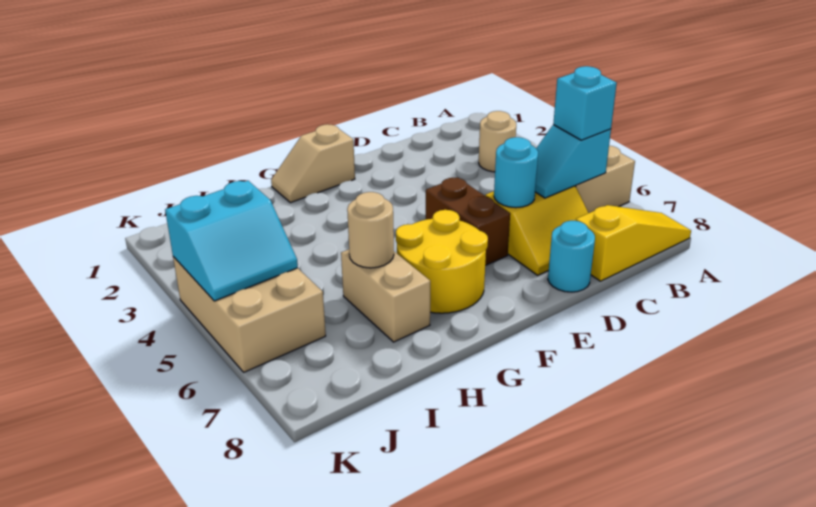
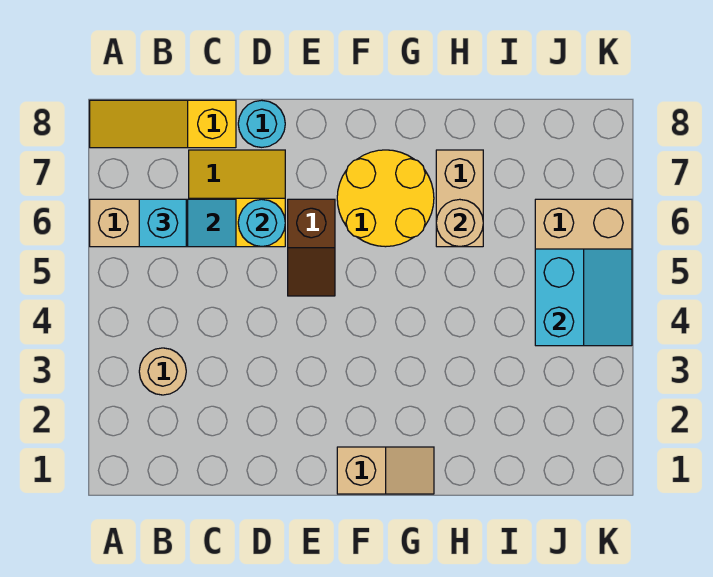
brown brick E5:E6 level 1 -> brown slope E5:E6 level 1 top 6
cyan slope J4:K5 level 2 top 4 -> cyan slope J4:K5 level 2 top J

